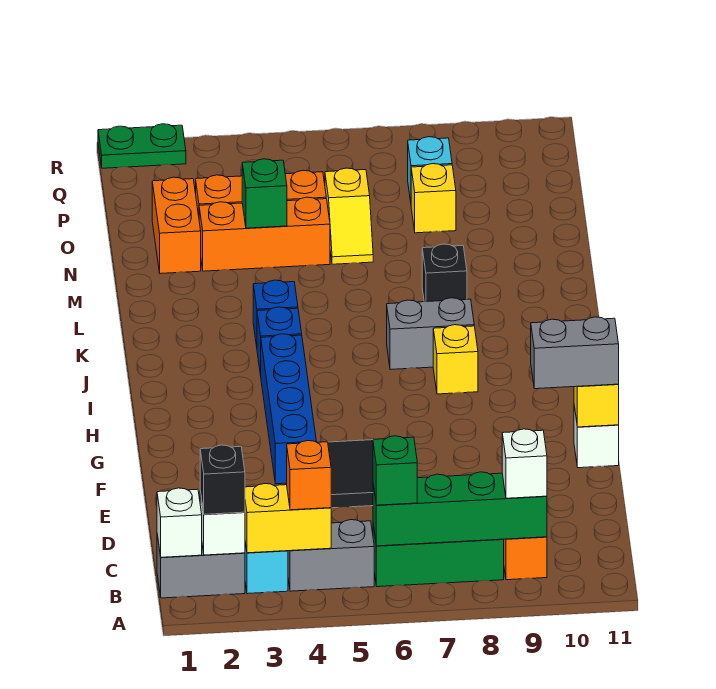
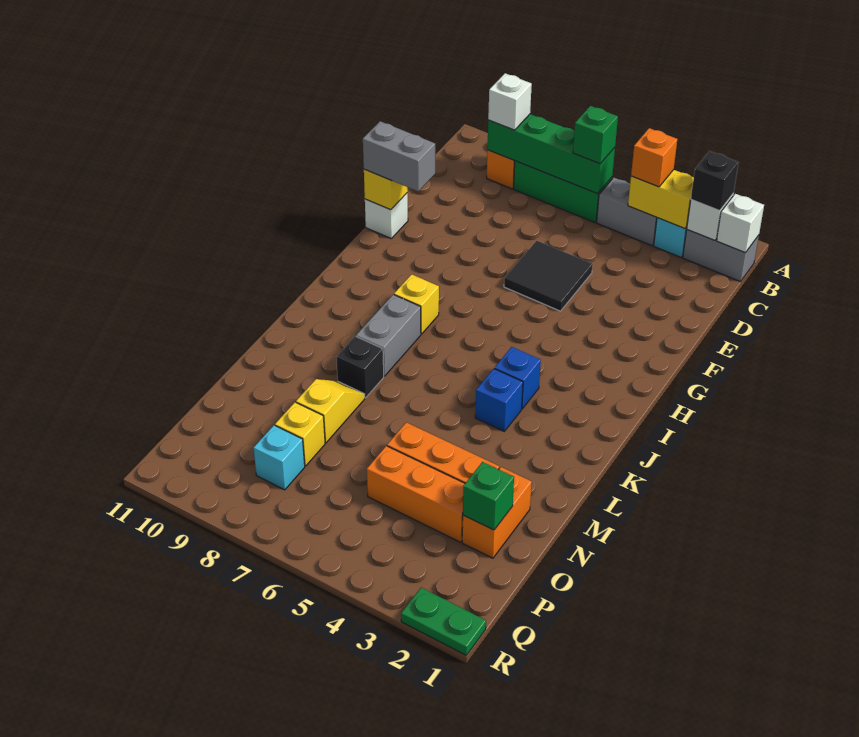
blue brick F4:I4 level 1 -> none
grey brick J7:J8 level 1 -> grey brick J8:K8 level 1
green brick N4 level 2 -> green brick O2 level 2
yellow slope N6:O6 level 1 top O -> yellow slope M8:N8 level 1 top N

